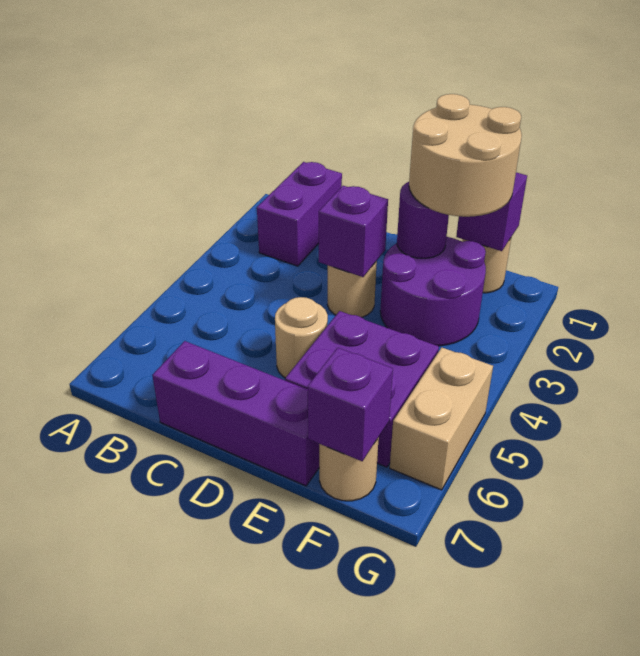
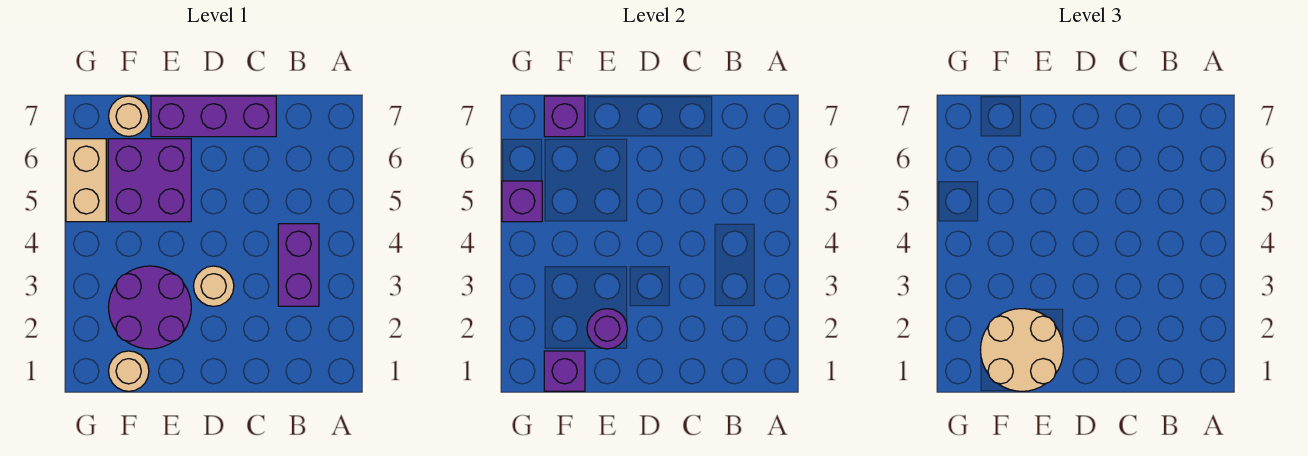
purple brick B1:B2 level 1 -> purple brick B3:B4 level 1
purple brick D3 level 2 -> purple brick G5 level 2
tan round brick D5 level 1 -> none

